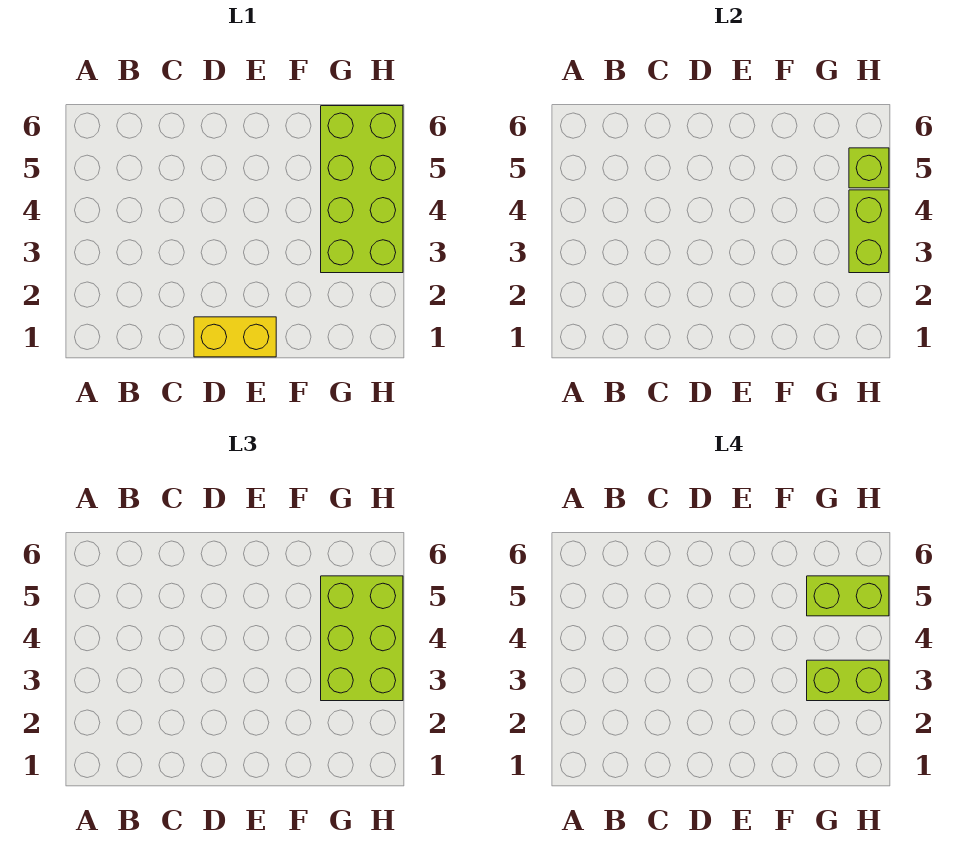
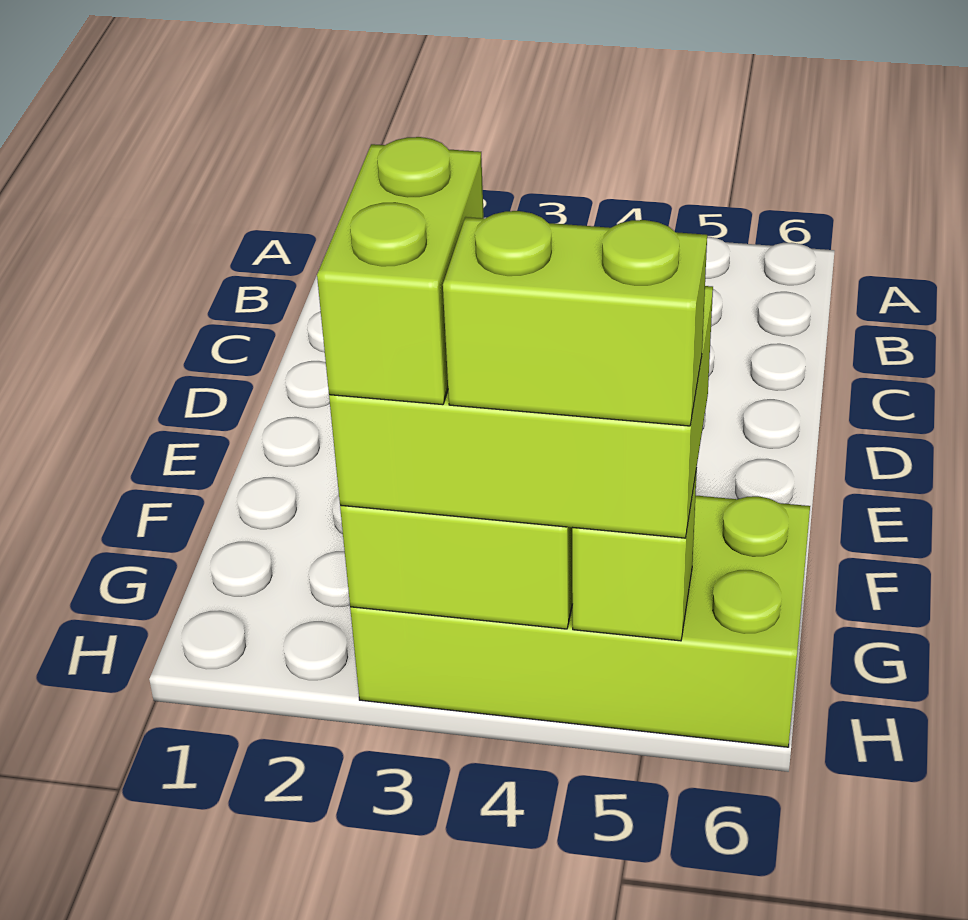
yellow brick D1:E1 level 1 -> none
lime brick G5:H5 level 4 -> lime brick H4:H5 level 4

